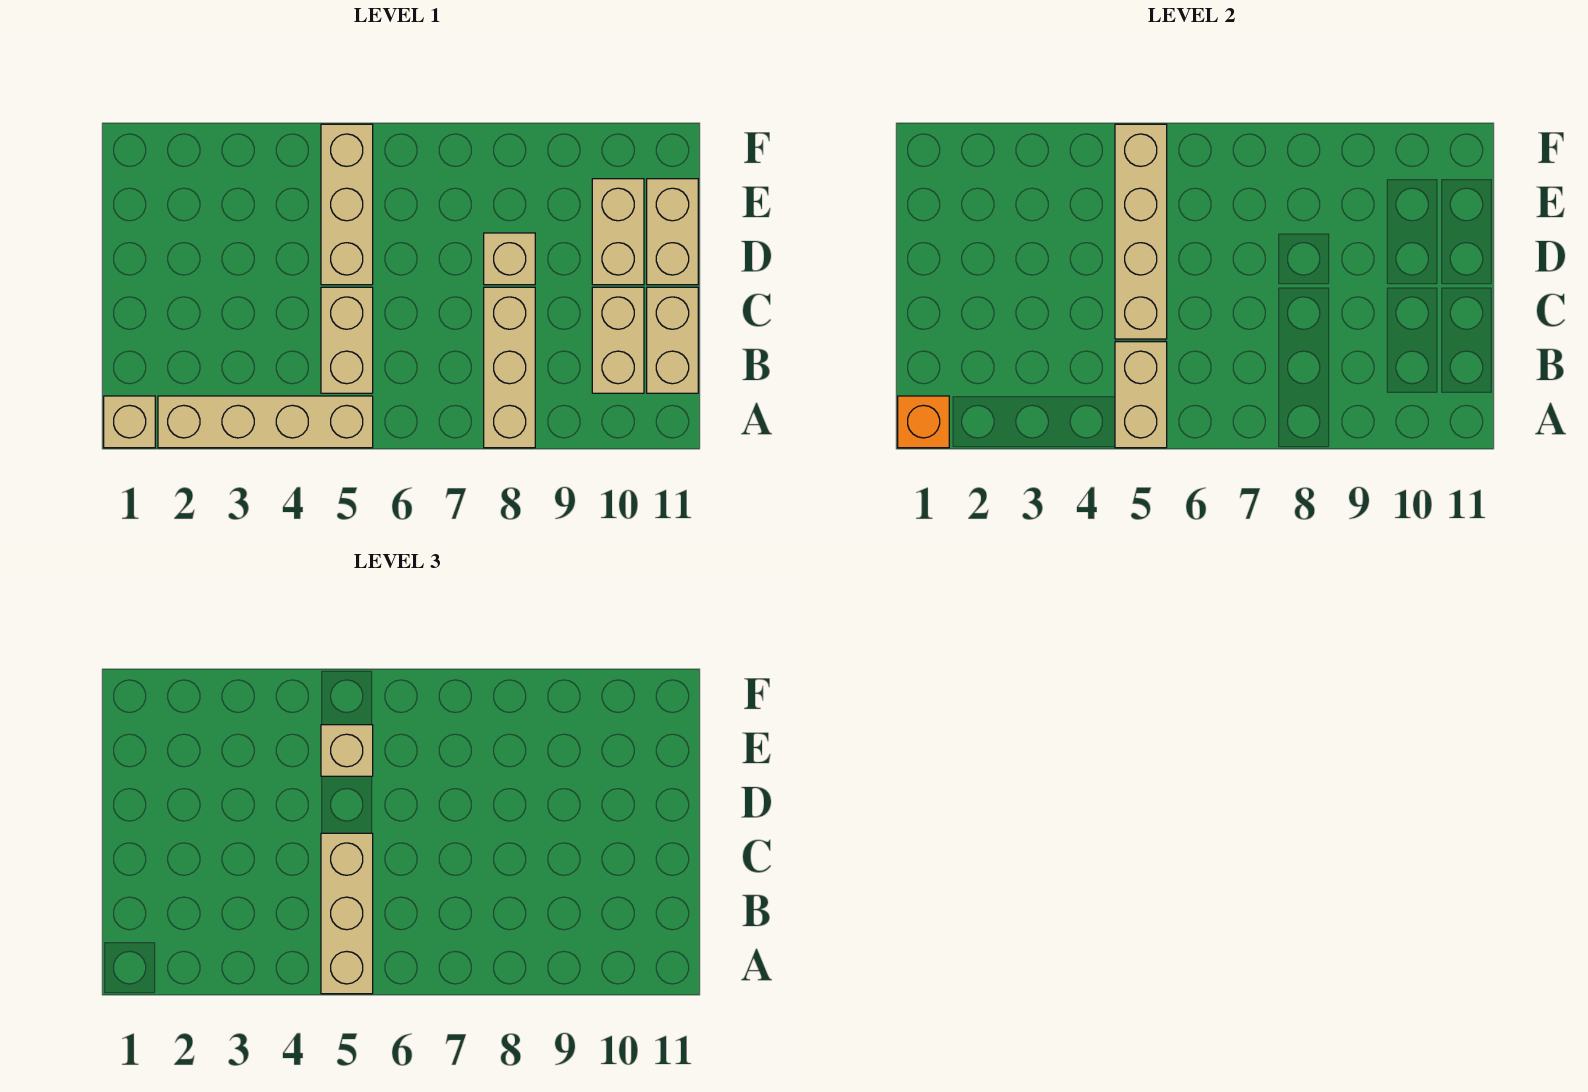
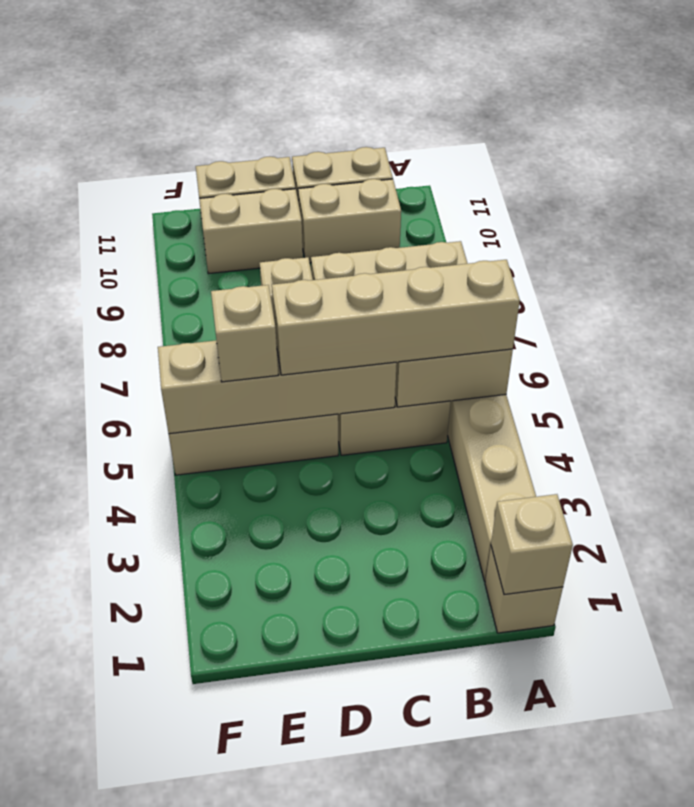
orange brick A1 level 2 -> tan brick A1 level 2
tan brick A5:C5 level 3 -> tan brick A5:D5 level 3

